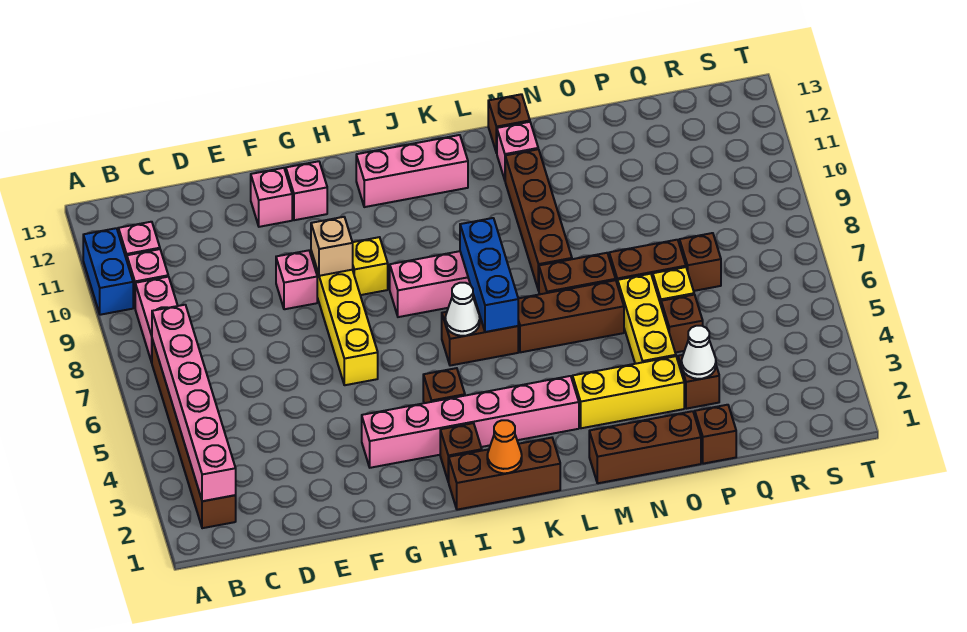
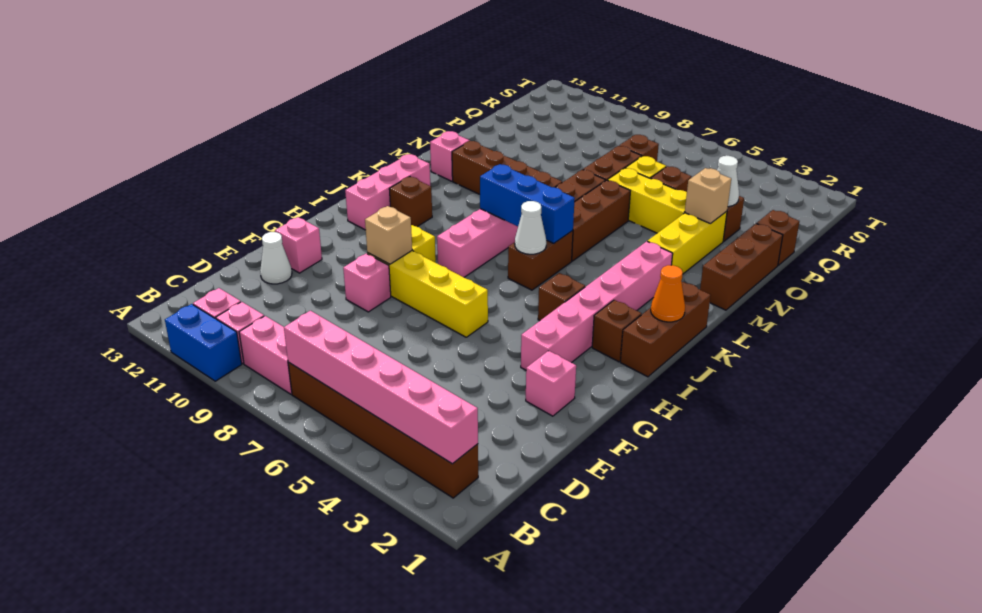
none -> white cone E12 level 1
pink brick G12 level 1 -> pink brick F2 level 1
brown brick M13 level 1 -> brown brick J11 level 1
none -> tan brick O3 level 2

